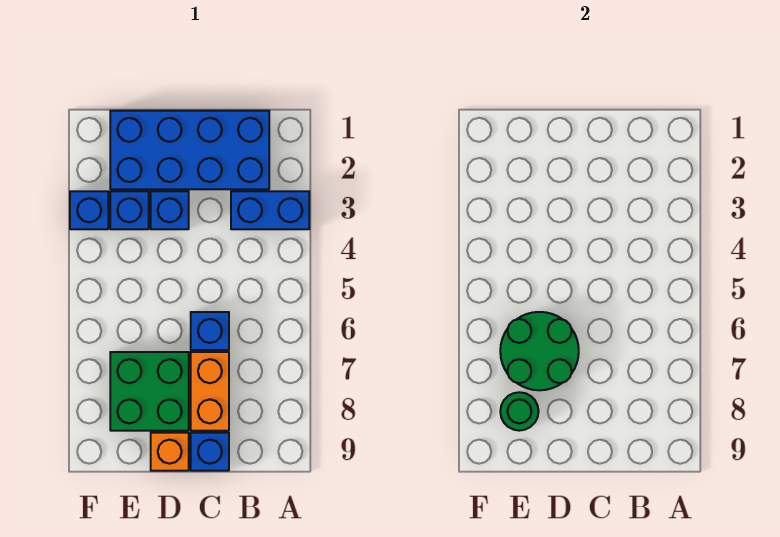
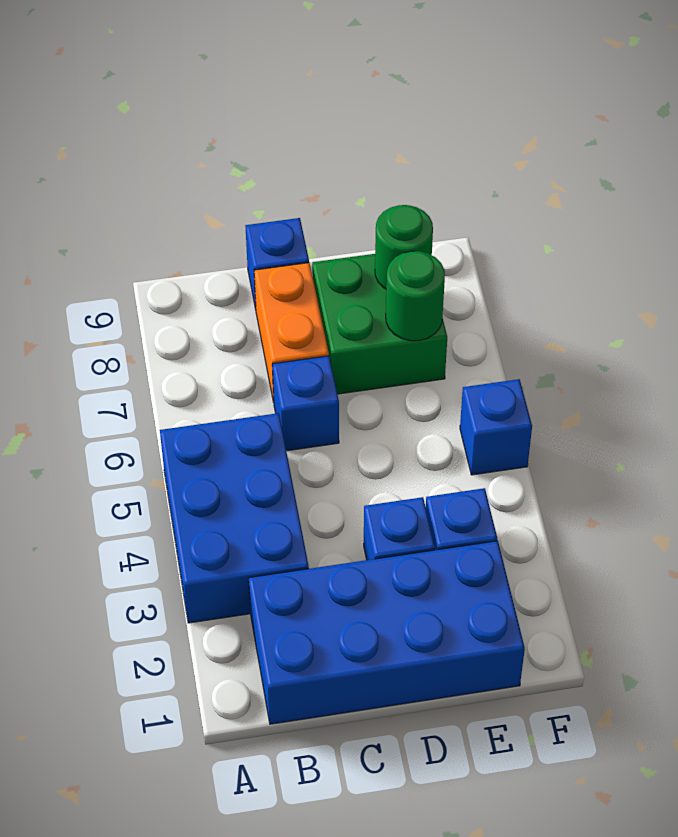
blue brick A3:B3 level 1 -> blue brick A3:B5 level 1
green round brick D6:E7 level 2 -> green round brick E7 level 2
orange brick D9 level 1 -> none
blue brick F3 level 1 -> blue brick F5 level 1

